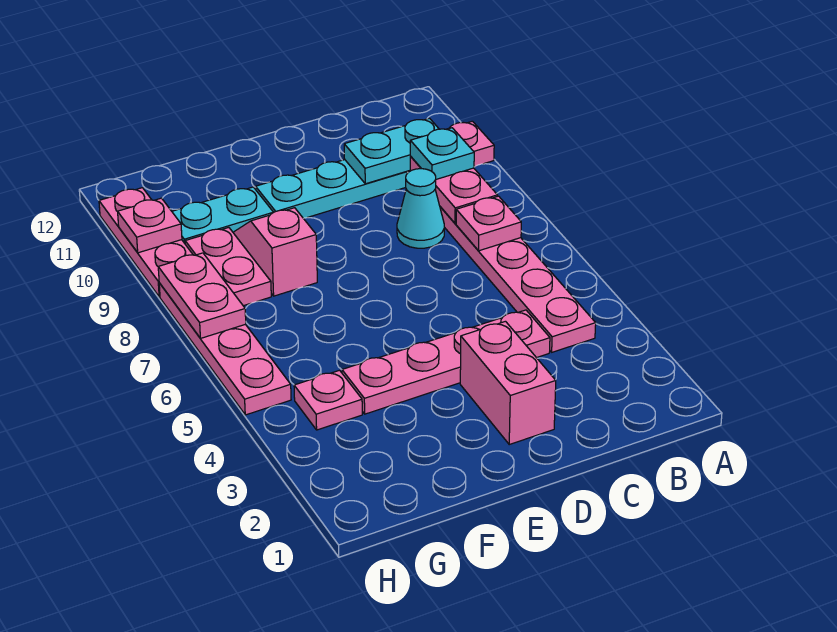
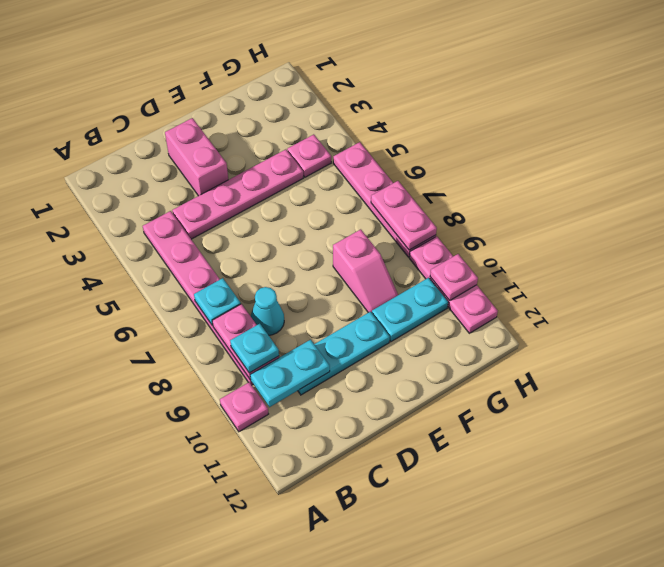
pink plate B7 level 2 -> cyan plate B7 level 2
pink plate G8:G9 level 1 -> none

